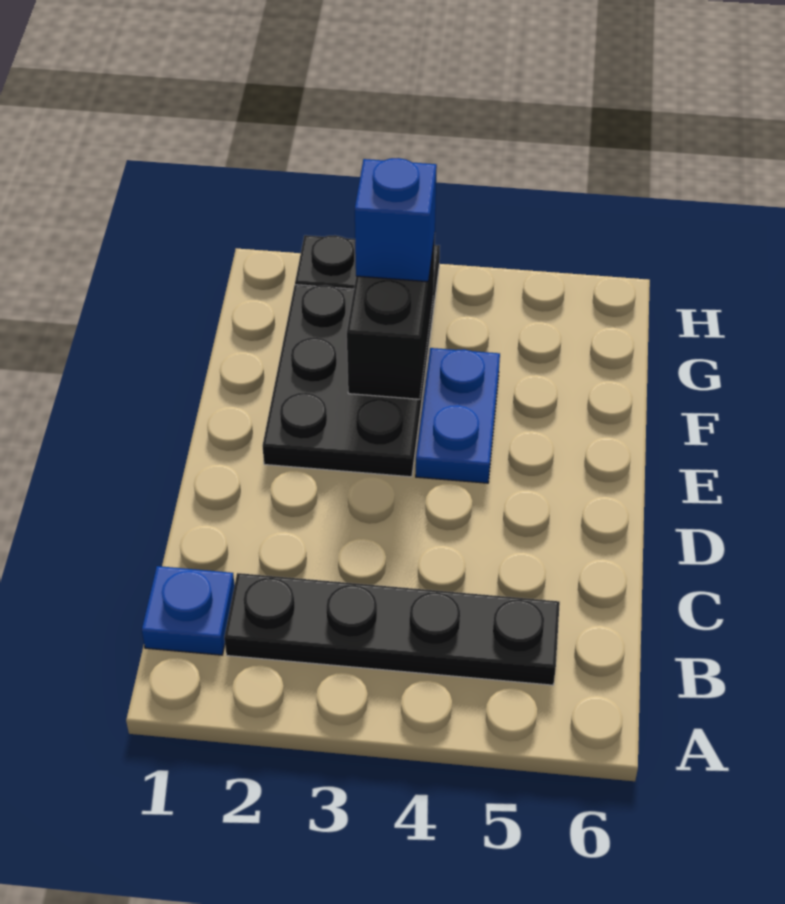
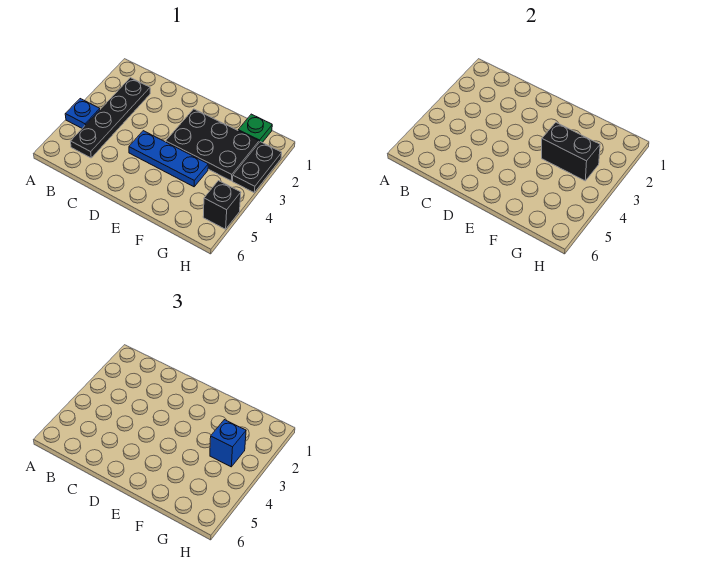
blue plate B1 level 1 -> blue plate A4 level 1
blue plate E4:F4 level 1 -> blue plate D4:F4 level 1
none -> green plate G1 level 1
none -> black brick H5 level 1

